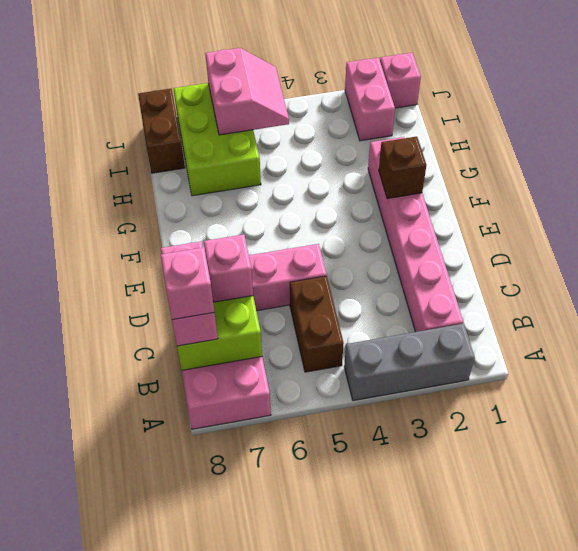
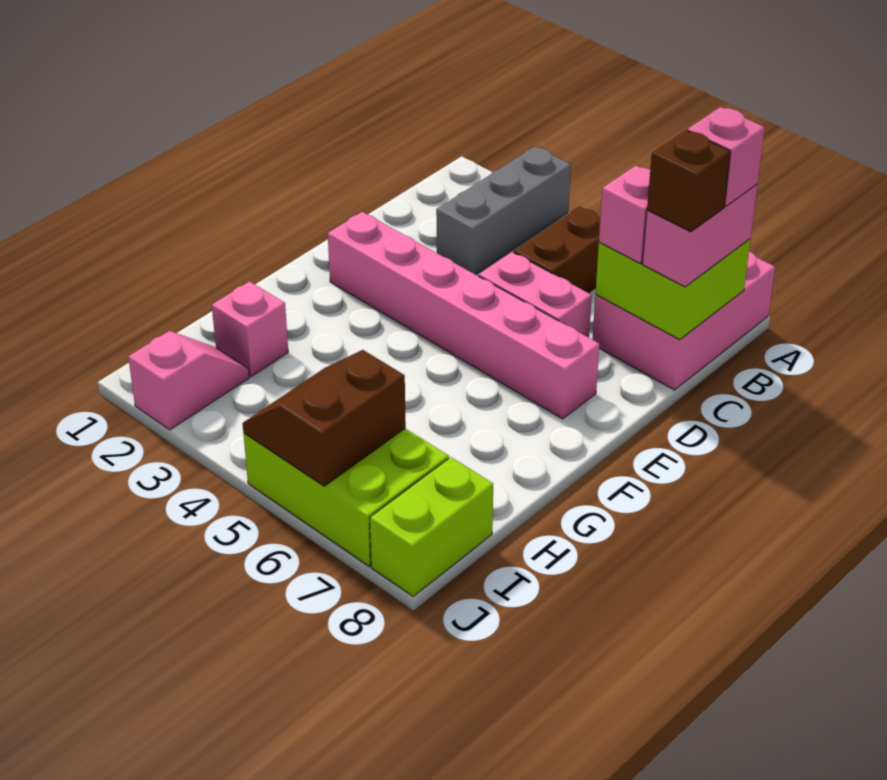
grey brick A2:A4 level 1 -> grey brick A3:C3 level 1
pink brick B2:G2 level 1 -> pink brick E2:E7 level 1
brown brick F2 level 2 -> brown brick C8 level 4
lime brick H6:J7 level 1 -> lime brick I5:J7 level 1
pink brick I2:J2 level 1 -> pink slope I2:J2 level 1 top J
pink slope I5:J6 level 2 top 6 -> brown slope I5:J6 level 2 top 6
brown brick I8:J8 level 1 -> lime brick I8:J8 level 1
pink brick J1 level 1 -> pink brick H2 level 1

